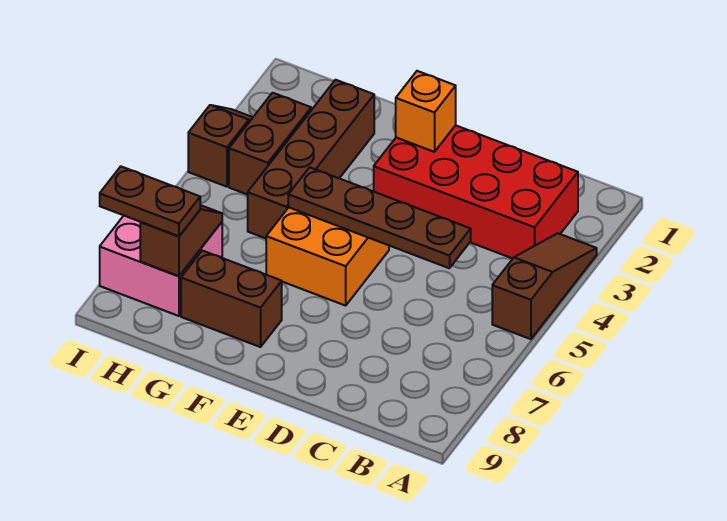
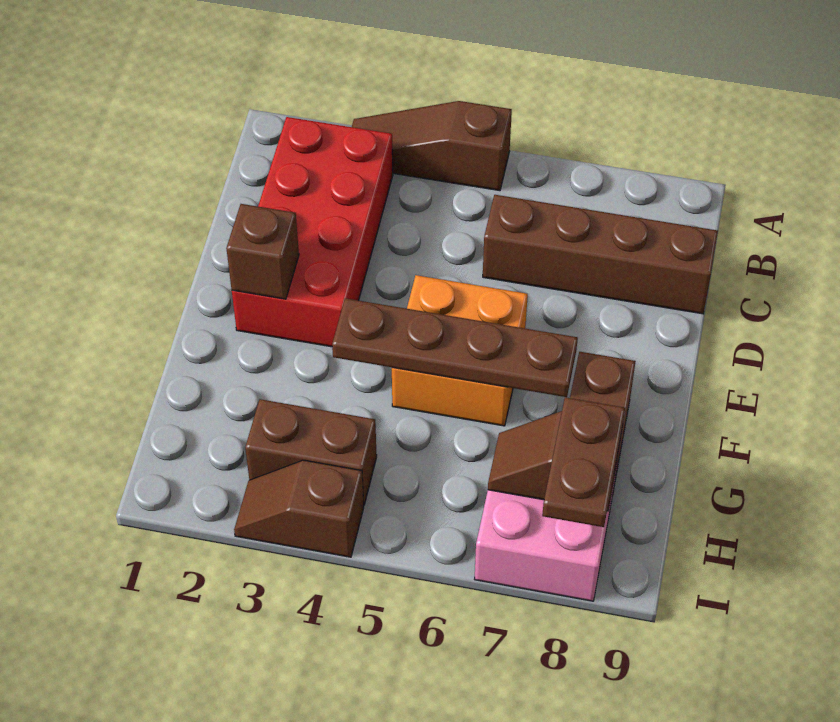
brown plate C5:F5 level 2 -> brown plate F4:F7 level 2
orange brick E2 level 2 -> brown brick E2 level 2
brown brick G2:G5 level 1 -> brown brick C6:C9 level 1

